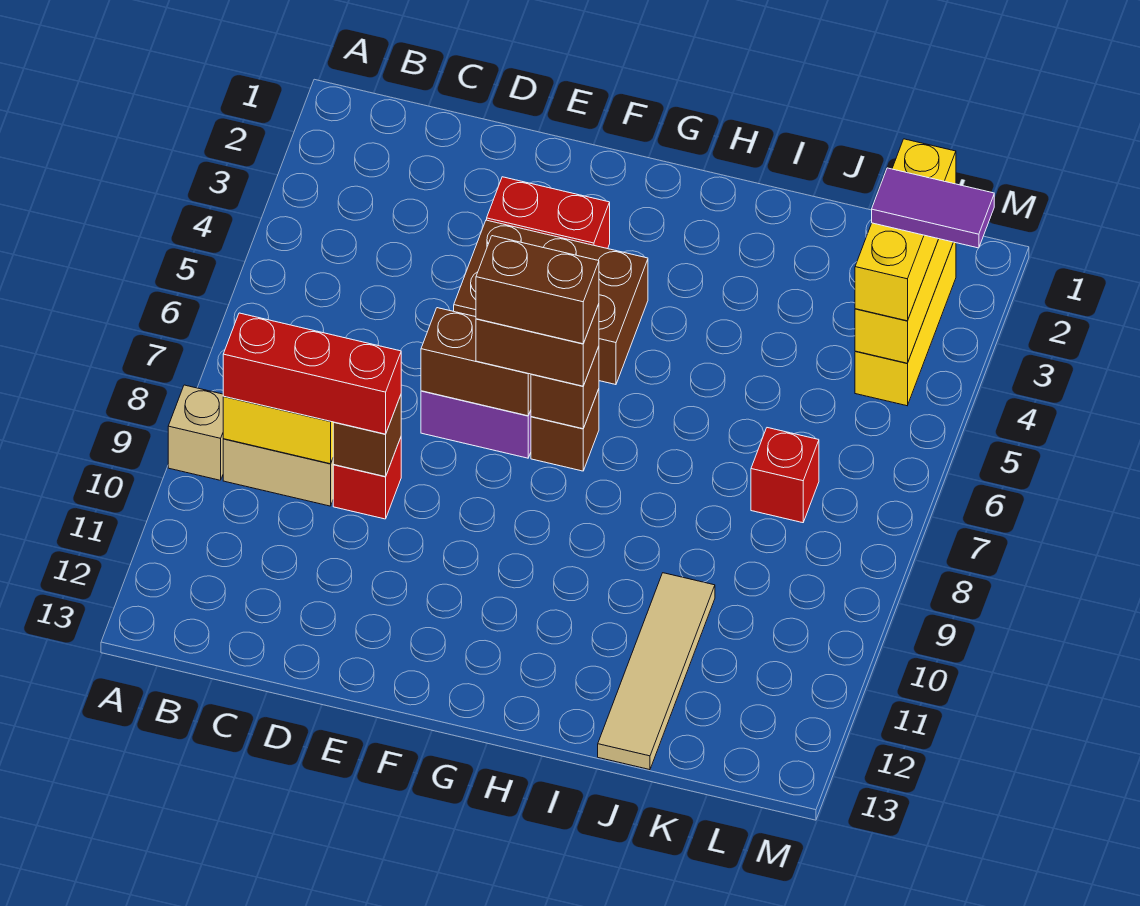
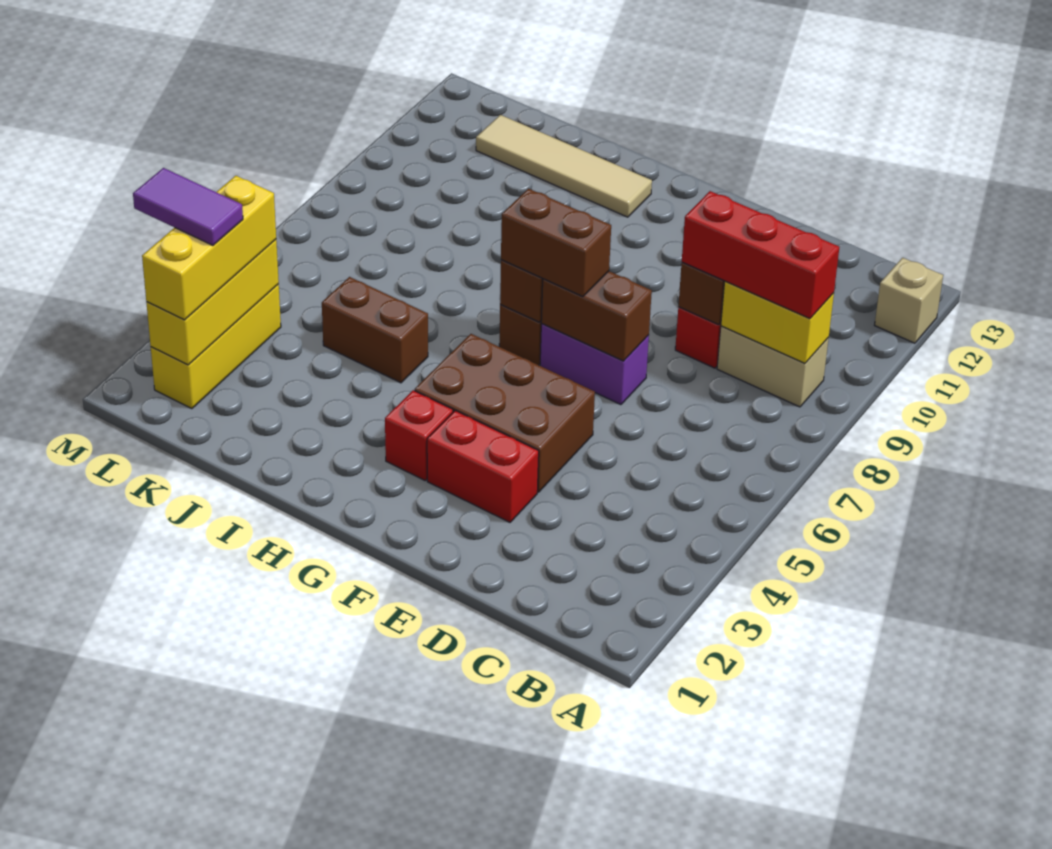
tan brick A9 level 1 -> tan brick A12 level 1
brown brick F7:G7 level 4 -> brown brick I5:J5 level 1
tan tile J10:J13 level 1 -> tan tile H12:K12 level 1
red brick K7 level 1 -> red brick G3 level 1

